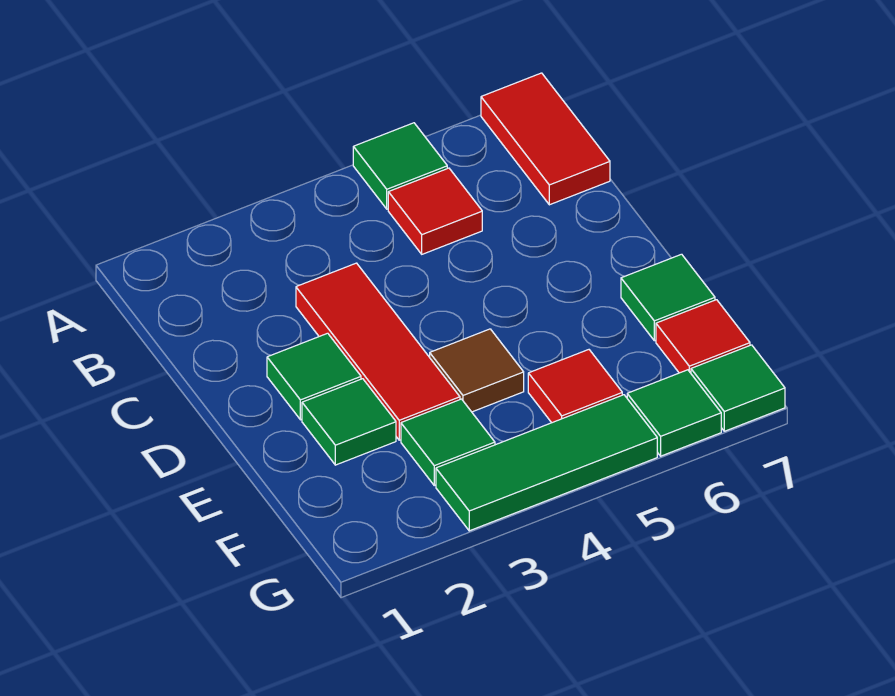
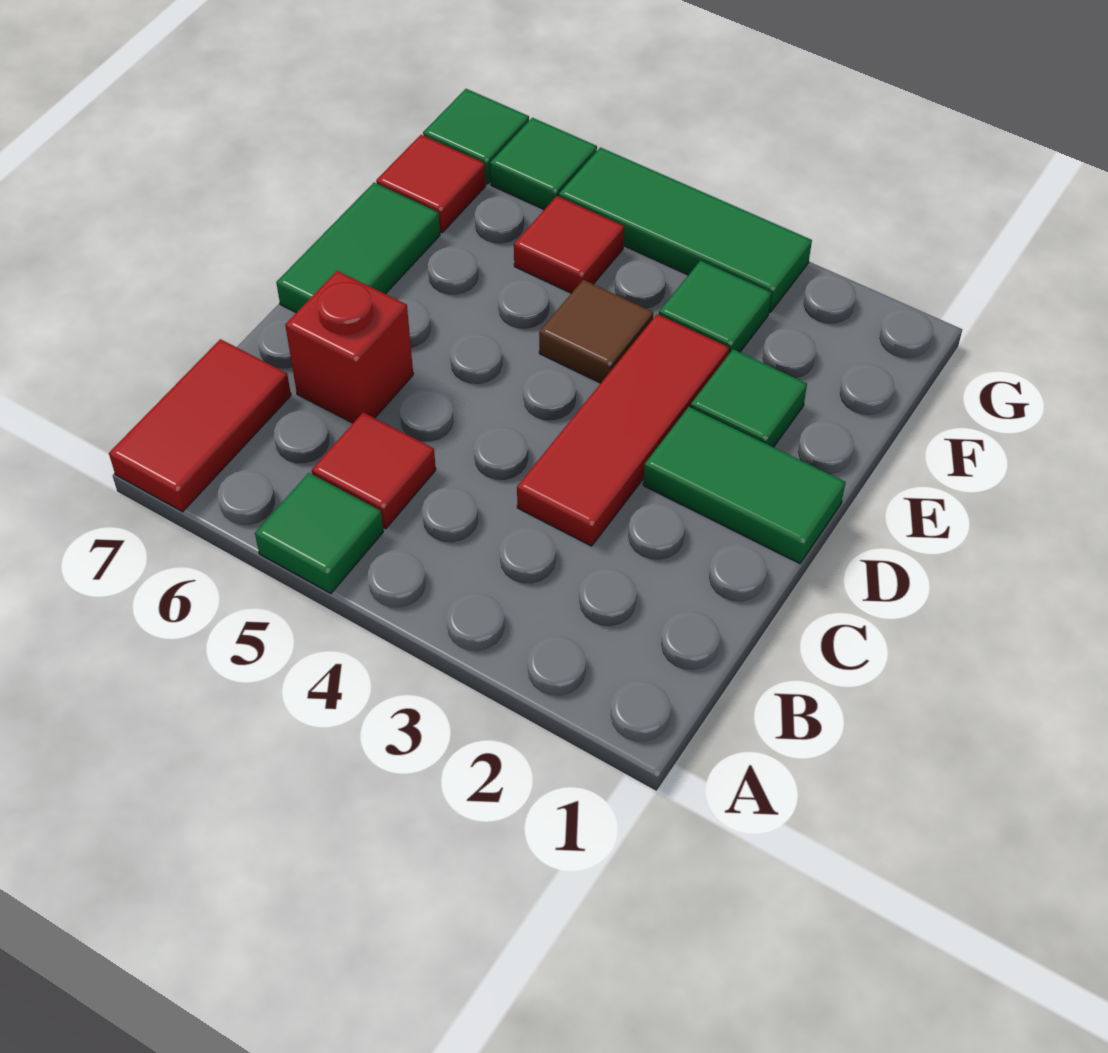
none -> red brick C6 level 1
green tile D2 level 1 -> green tile D1:D2 level 1
green tile E7 level 1 -> green tile D7:E7 level 1

